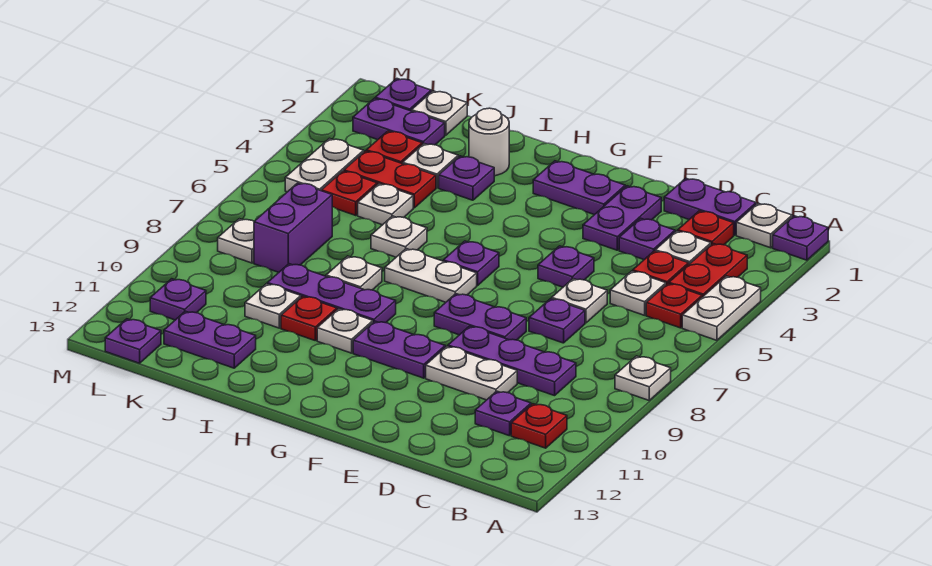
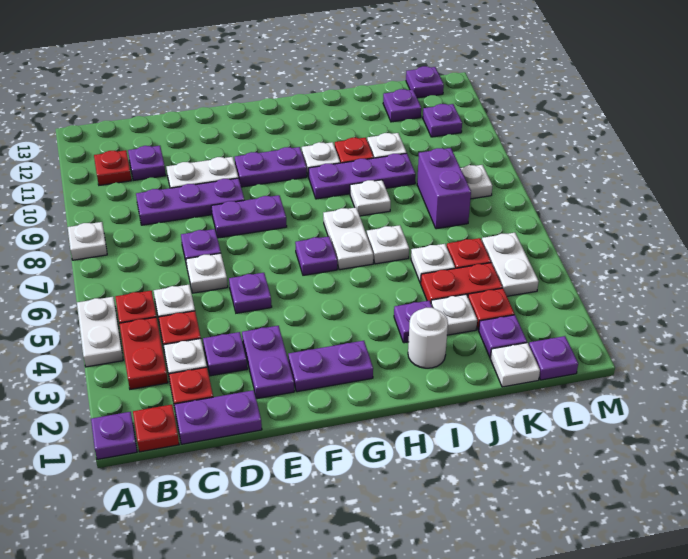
white plate B1 level 1 -> red plate B1 level 1
white plate G7:H7 level 1 -> white plate H6:H7 level 1
purple plate J12:K12 level 1 -> purple plate K12 level 1
purple plate K2:L2 level 1 -> purple plate K2 level 1

